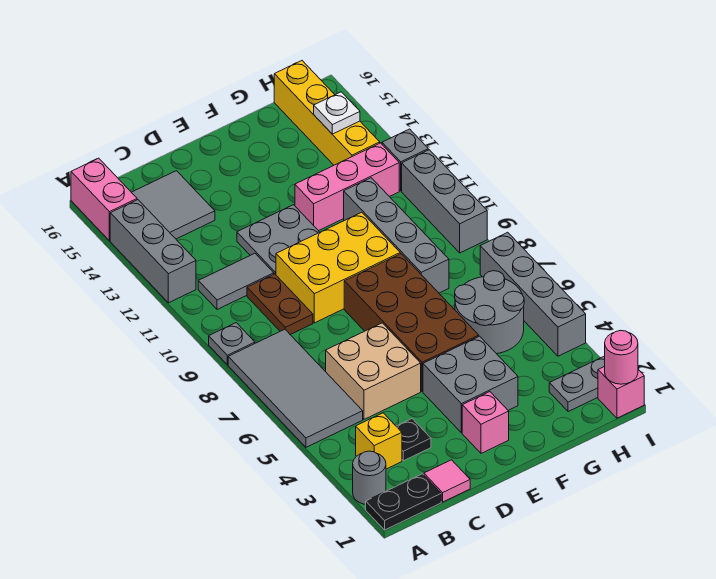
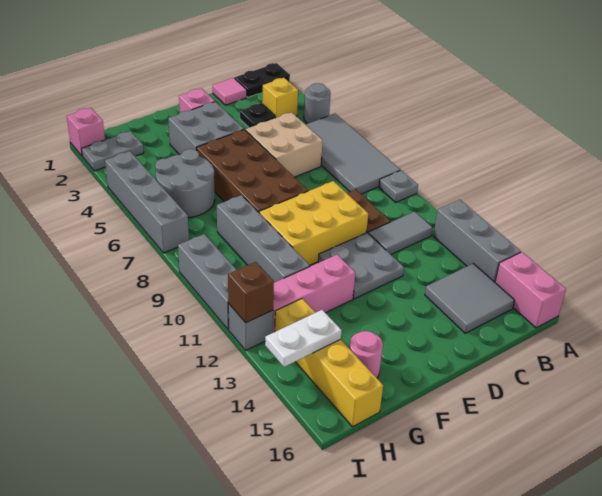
grey round brick A2 level 1 -> grey round brick A4 level 1
white plate H14 level 2 -> white plate H14:I14 level 2
pink round brick I1 level 2 -> pink round brick G15 level 1
none -> brown brick I12 level 2

